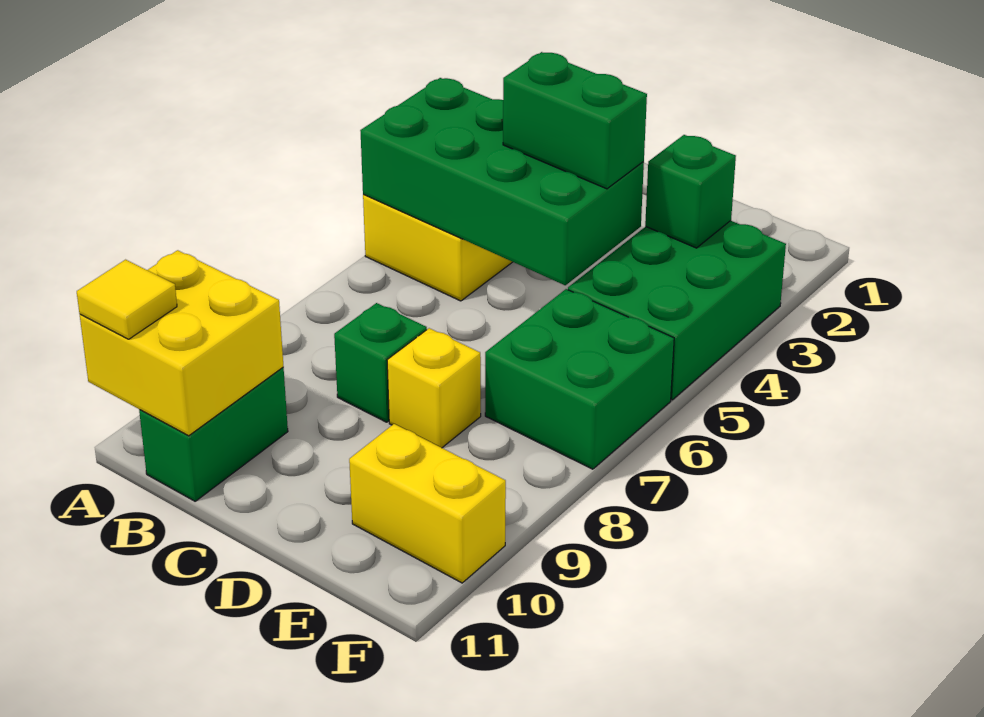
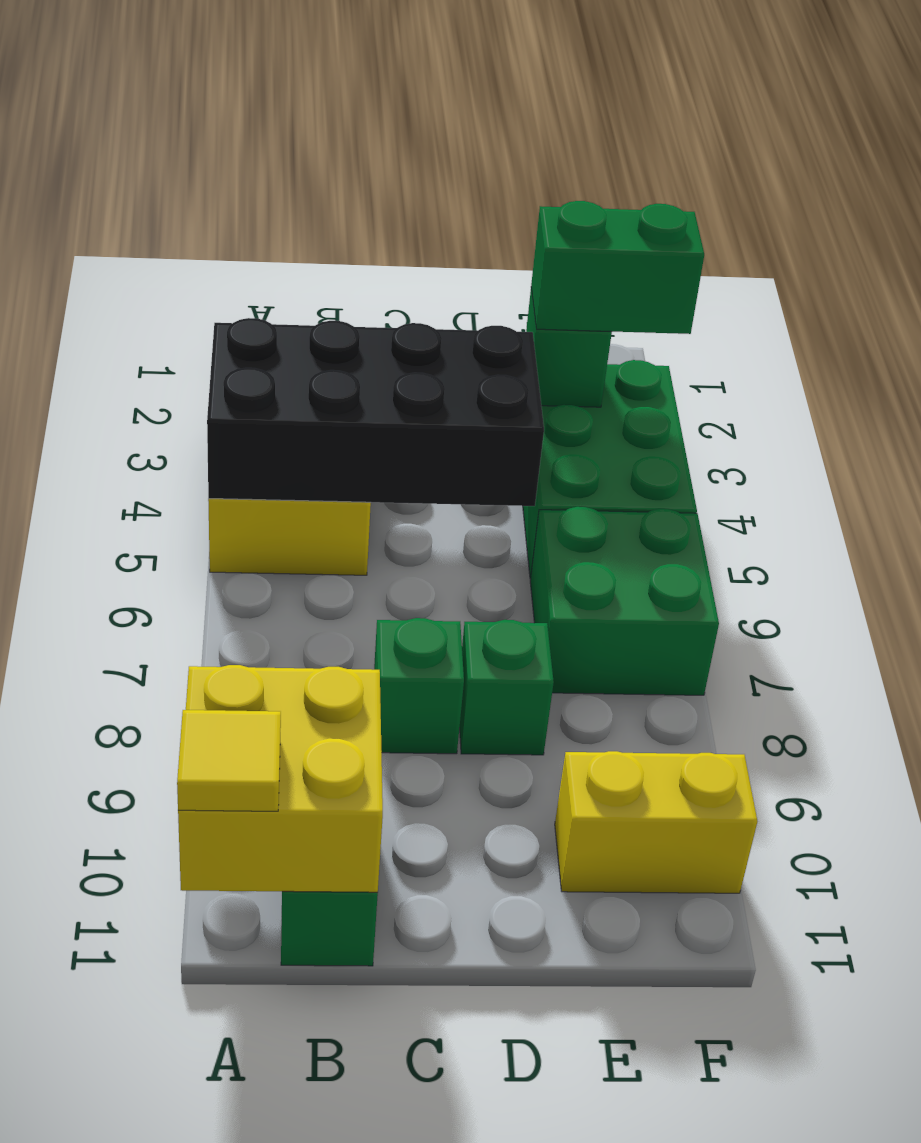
green brick A4:D5 level 2 -> black brick A4:D5 level 2
green brick C4:D4 level 3 -> green brick E3:F3 level 3
yellow brick D8 level 1 -> green brick D8 level 1

